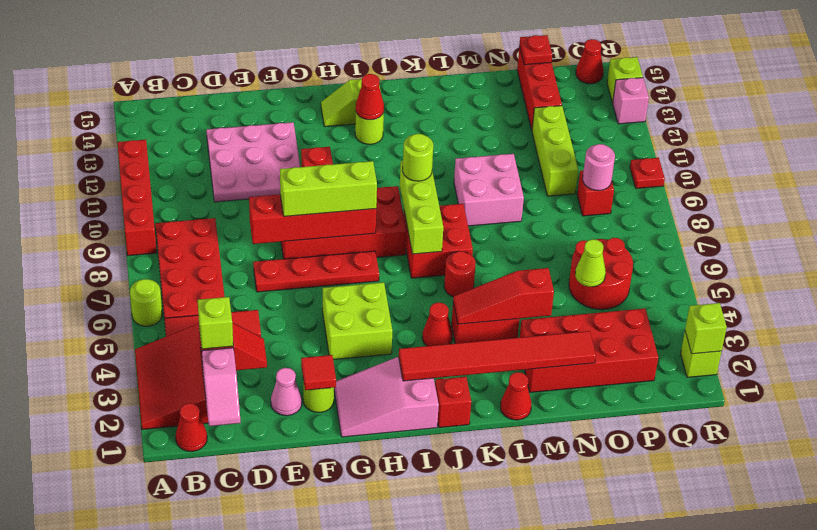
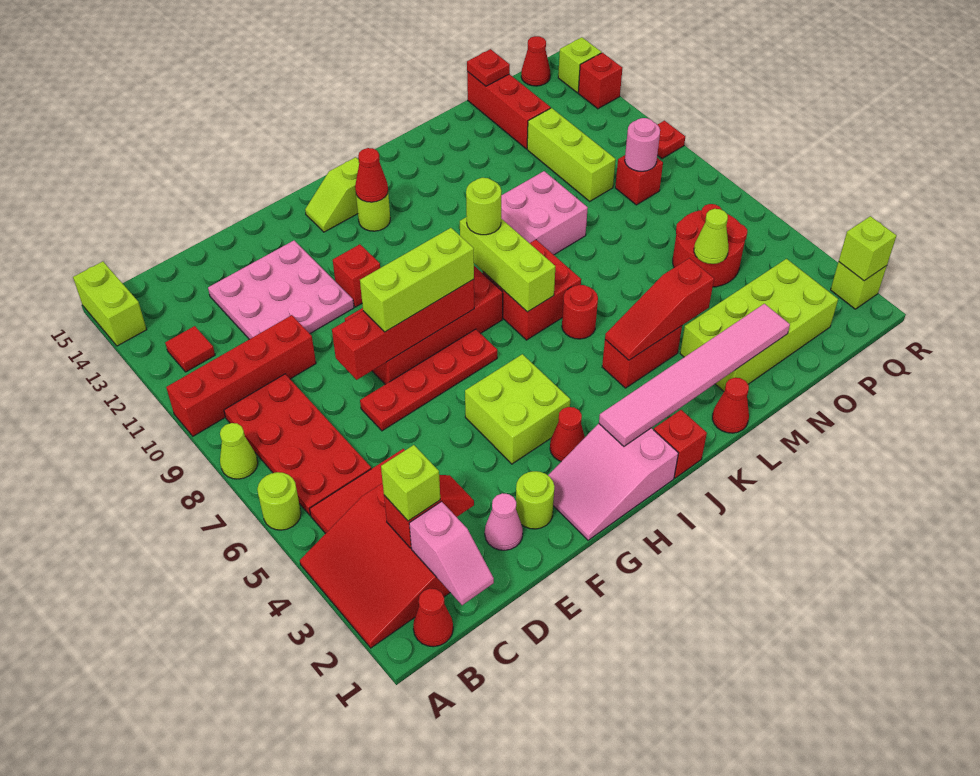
none -> lime cone A8 level 1
red brick A9:A12 level 1 -> red brick A10:D10 level 1
none -> lime brick A14:A15 level 1
red tile F2 level 2 -> red tile B12 level 1
red tile I2:N2 level 2 -> pink tile I2:N2 level 2
red cone J4 level 1 -> red cone H3 level 1
red brick M2:P3 level 1 -> lime brick M2:P3 level 1
pink brick R13 level 1 -> red brick R13 level 1

